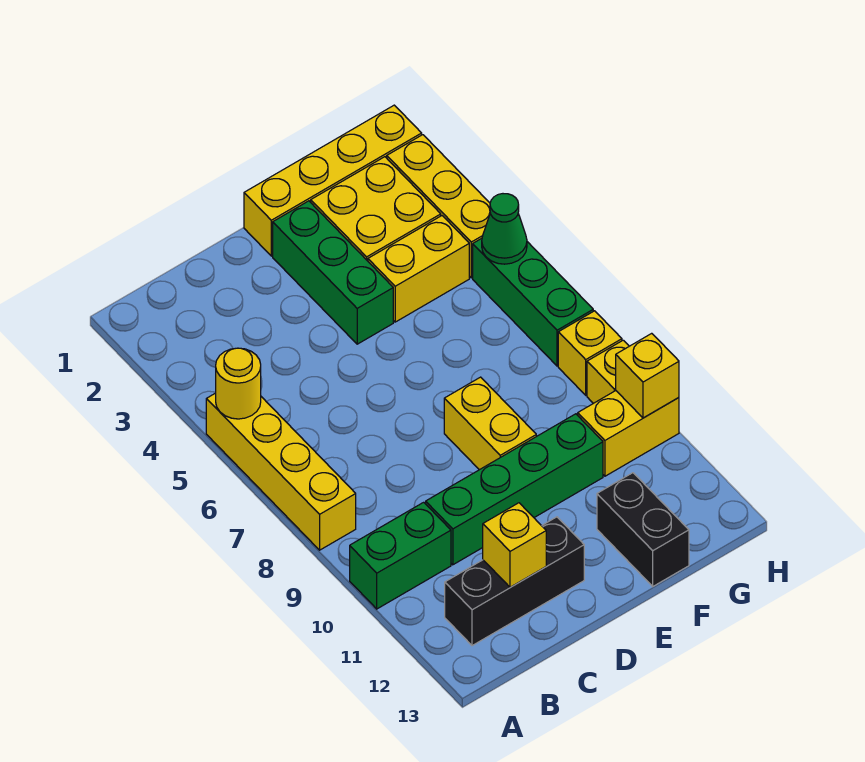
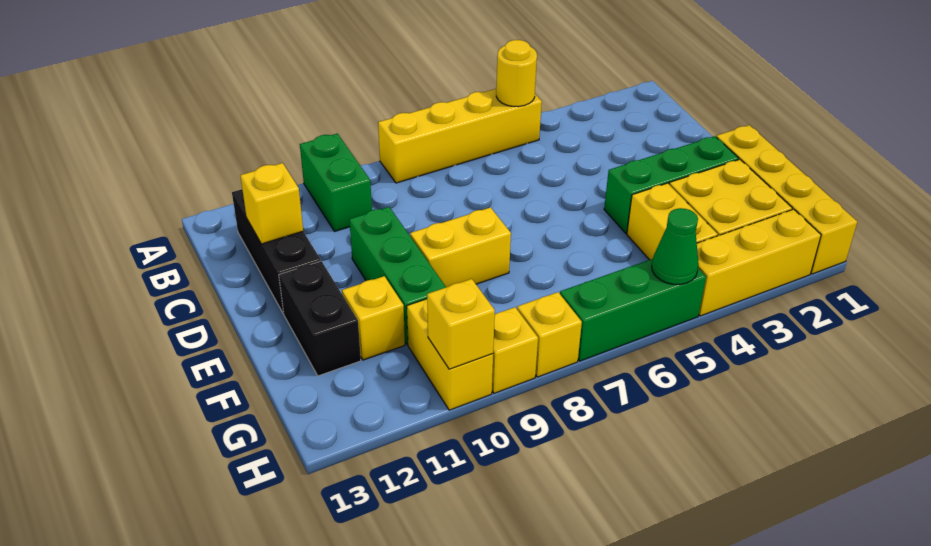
green brick C10:F10 level 1 -> green brick D10:F10 level 1
none -> yellow brick F11 level 1
black brick F12:F13 level 1 -> black brick E12:F12 level 1

